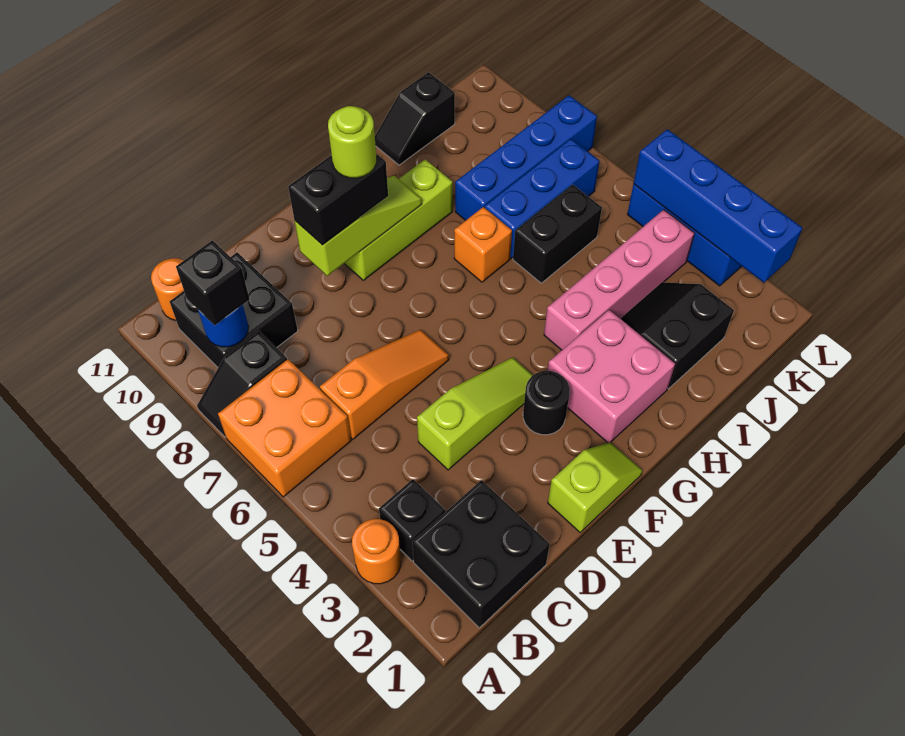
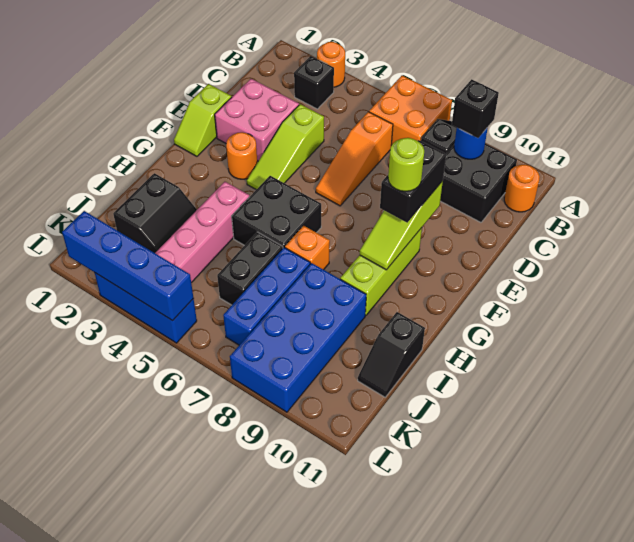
black brick B1:C2 level 1 -> black brick G5:H6 level 1
black round brick F3 level 1 -> orange round brick F3 level 1
pink brick G2:H3 level 1 -> pink brick D2:E3 level 1
blue brick I8:L8 level 1 -> blue brick I8:L9 level 1
black slope I11:J11 level 1 top J -> black slope I11:J11 level 1 top I

